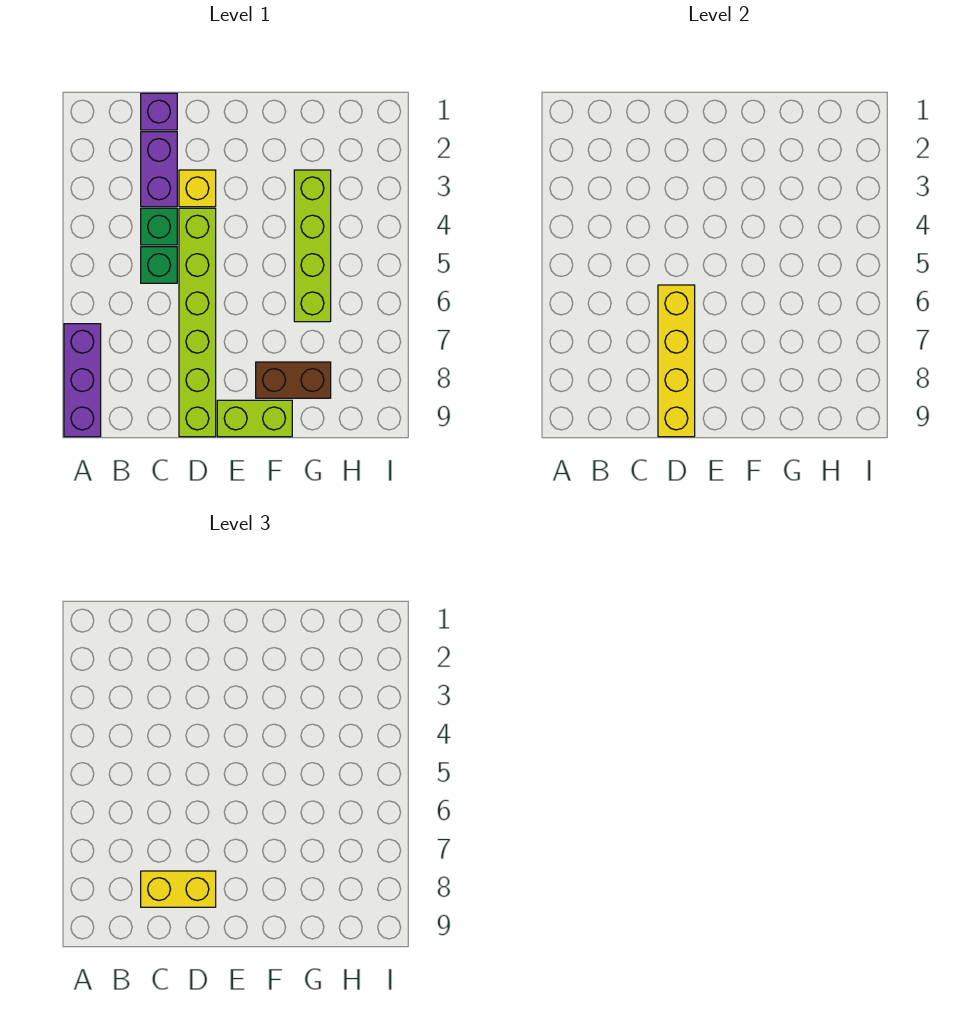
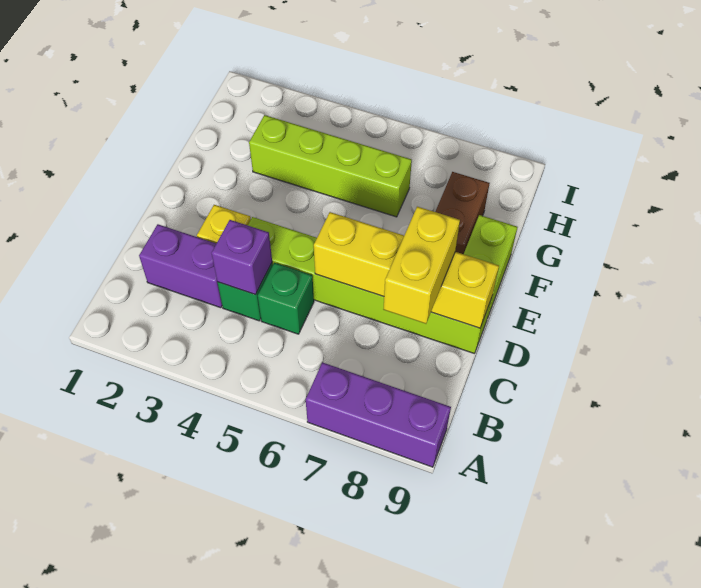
purple brick C1 level 1 -> purple brick C4 level 2

